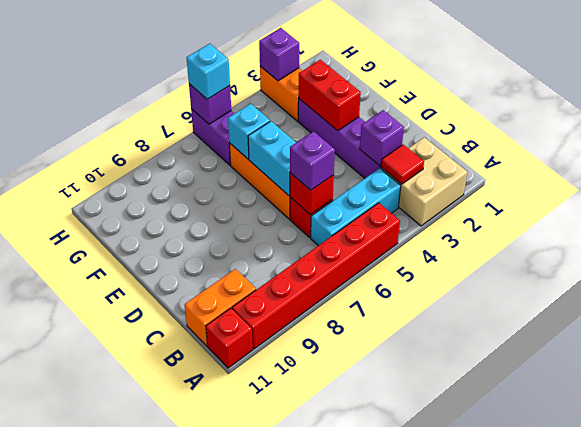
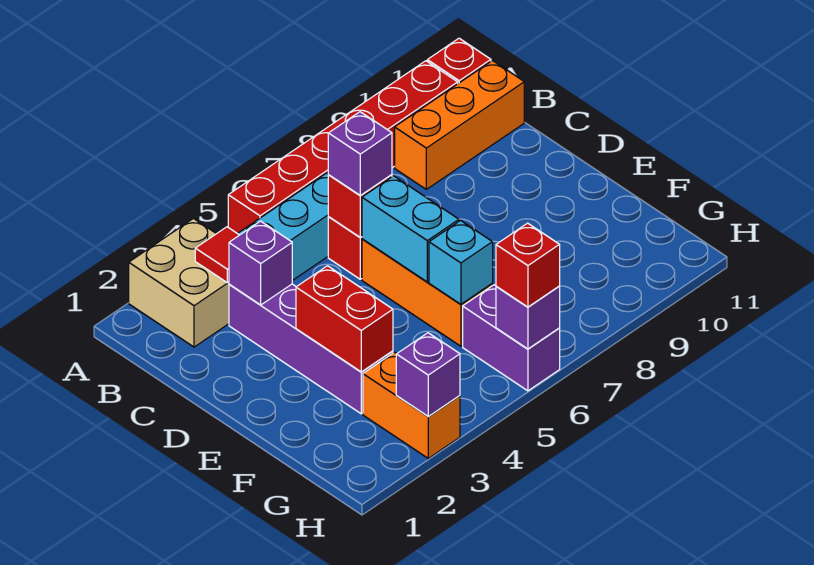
orange brick B10:B11 level 1 -> orange brick B9:B11 level 1
cyan brick H6 level 3 -> red brick H6 level 3

